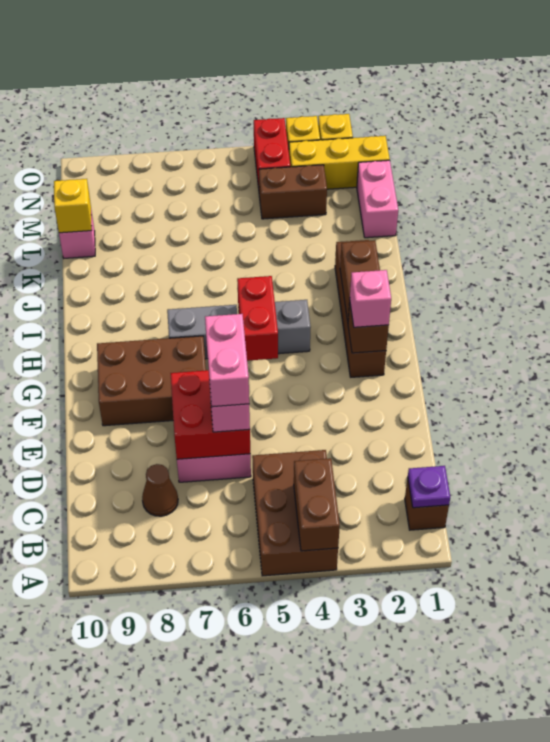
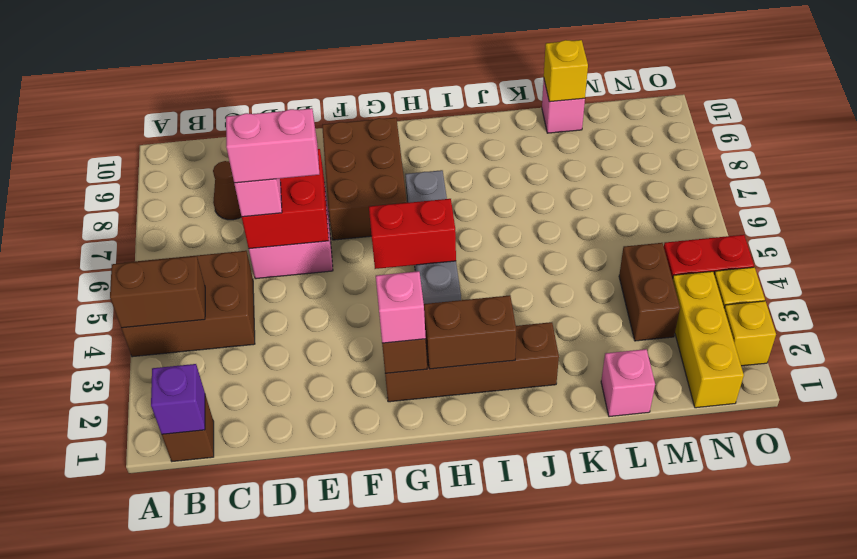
purple plate B1 level 2 -> purple brick B1 level 2
pink brick L1:M1 level 1 -> pink brick L1 level 1

